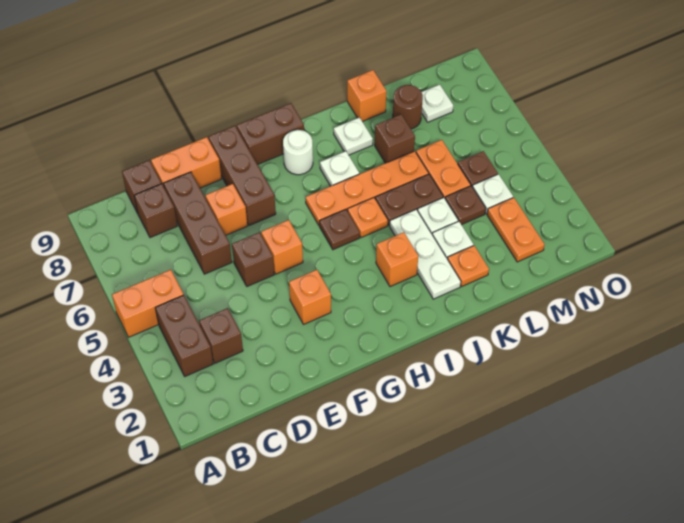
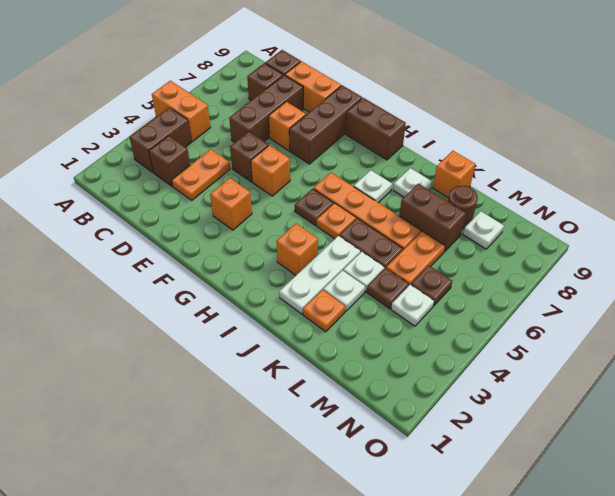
white round brick H8 level 1 -> none
brown brick K7 level 1 -> brown brick K7:L7 level 1
orange plate M2:M3 level 1 -> orange plate D3:D4 level 1

